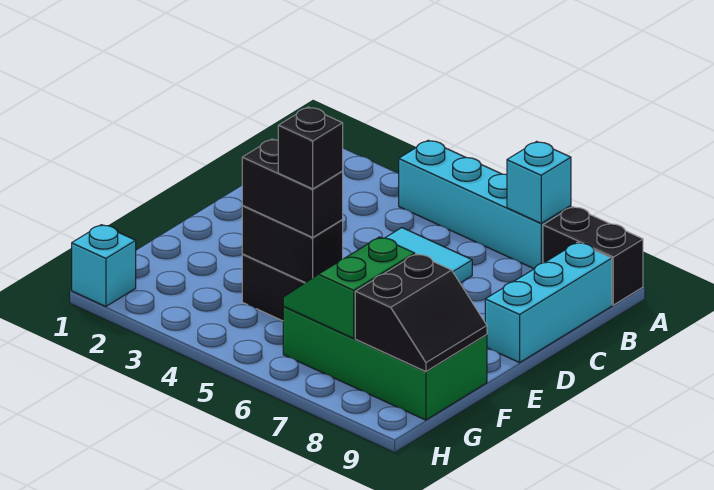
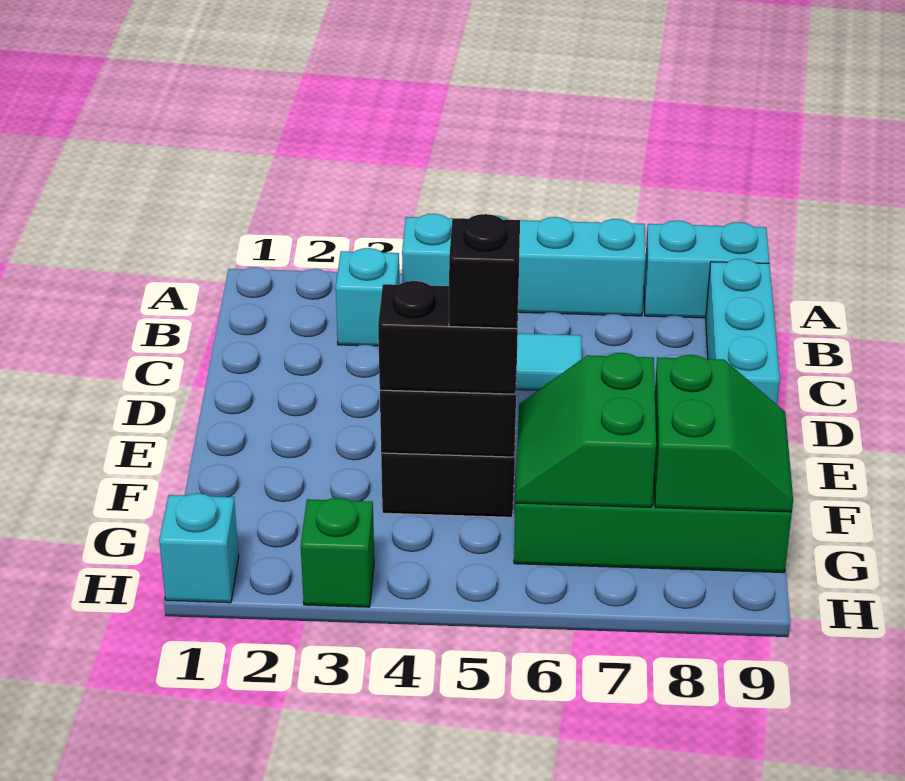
cyan brick A7 level 2 -> cyan brick B3 level 1
black brick A8:A9 level 1 -> cyan brick A8:A9 level 1
black slope F8:G9 level 2 top 8 -> green slope F8:G9 level 2 top 8
none -> green brick H3 level 1

